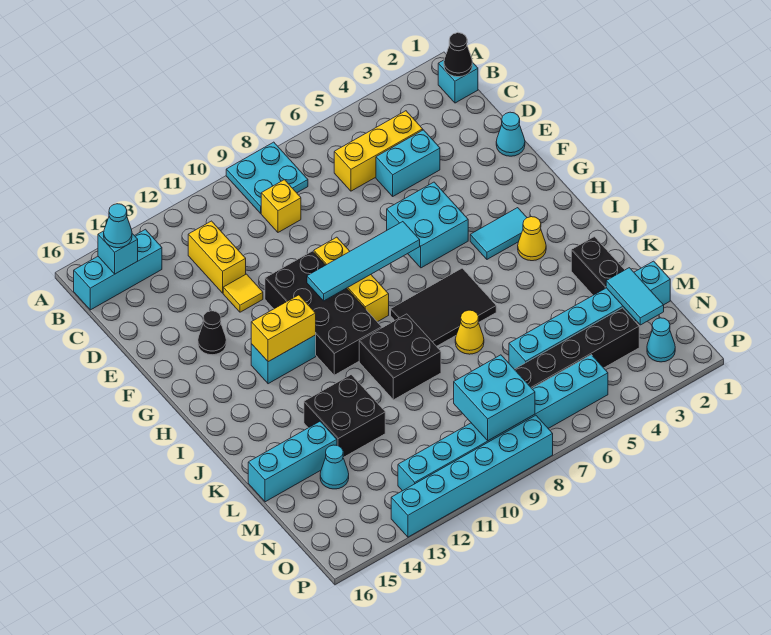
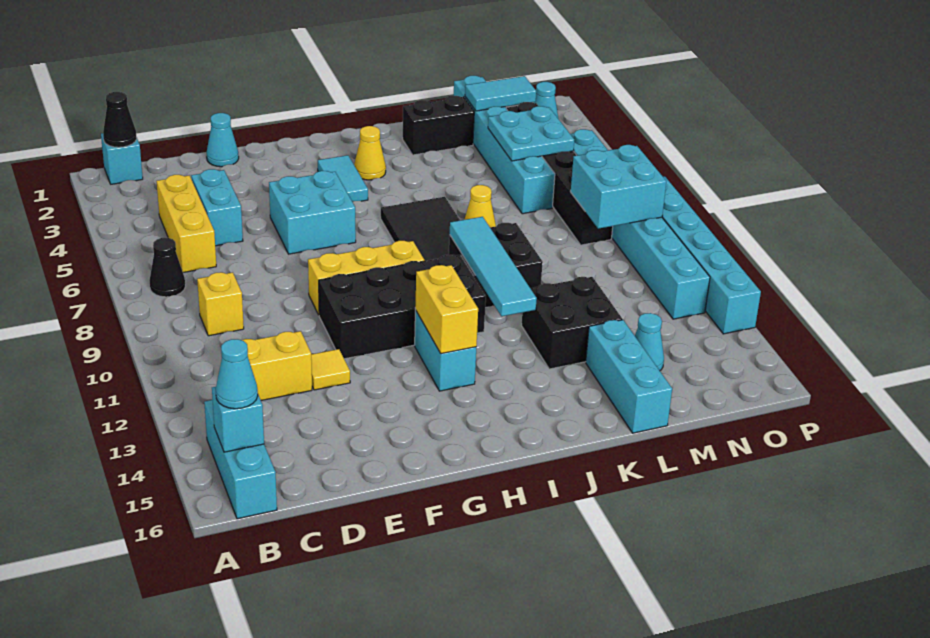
cyan plate A8:B9 level 1 -> cyan plate M4:N5 level 2
black cone F14 level 1 -> black cone B7 level 1
cyan tile G7:G10 level 2 -> cyan tile J9:J12 level 2

